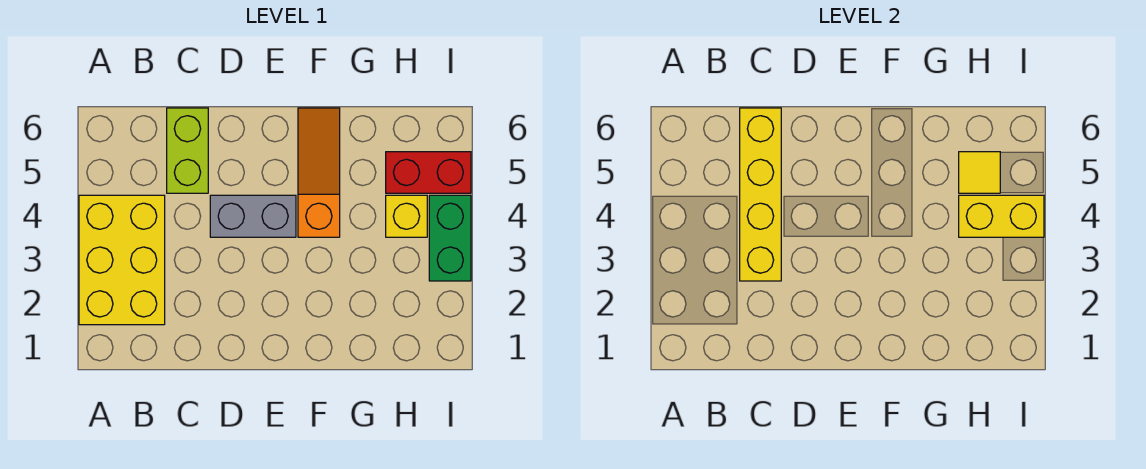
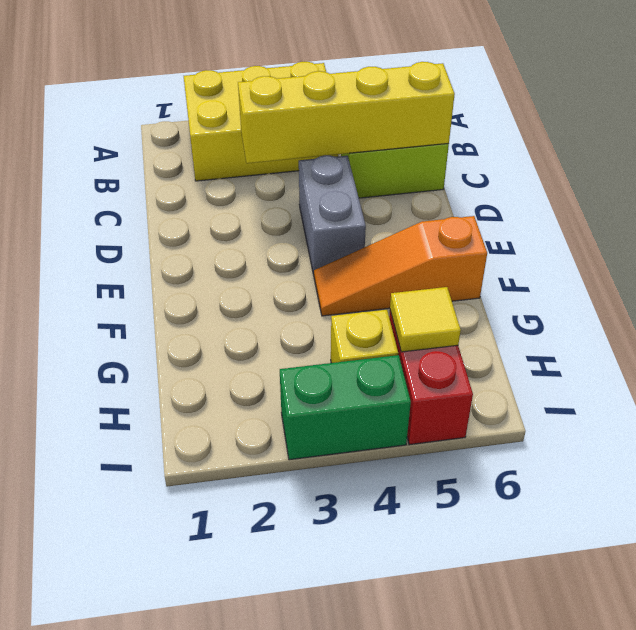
orange slope F4:F6 level 1 top 4 -> orange slope F4:F6 level 1 top 6
yellow brick H4:I4 level 2 -> none

